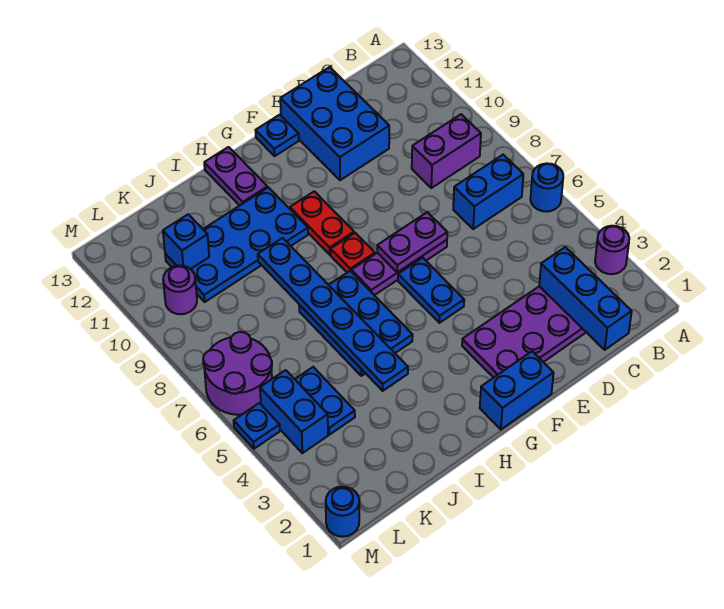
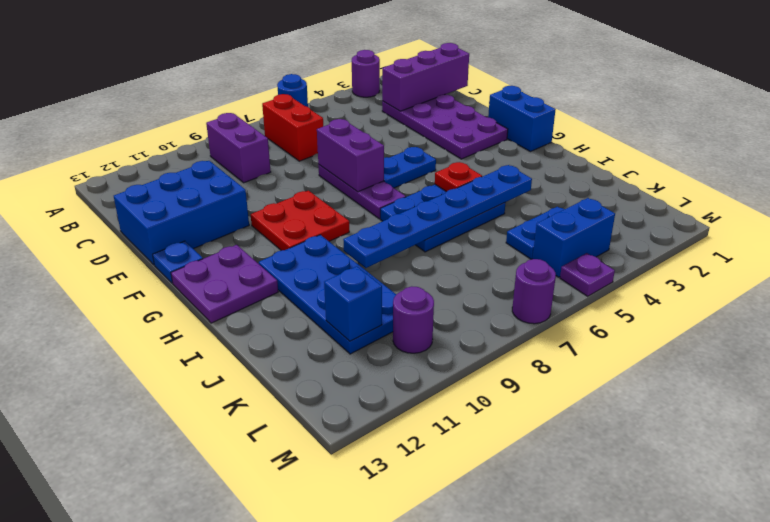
blue brick B7:C7 level 1 -> red brick B7:C7 level 1
blue brick C1:C3 level 2 -> purple brick C1:C3 level 2
purple plate E7:F7 level 2 -> purple brick E7:F7 level 2
red plate G8 level 1 -> red plate H5 level 2
red plate G9:G10 level 1 -> red plate F9:G10 level 1
purple plate H12:H13 level 1 -> purple plate G12:H13 level 1
purple round brick L6:M7 level 1 -> purple round brick M7 level 1
blue round brick M1 level 1 -> none
blue plate M5 level 1 -> purple plate M5 level 1

